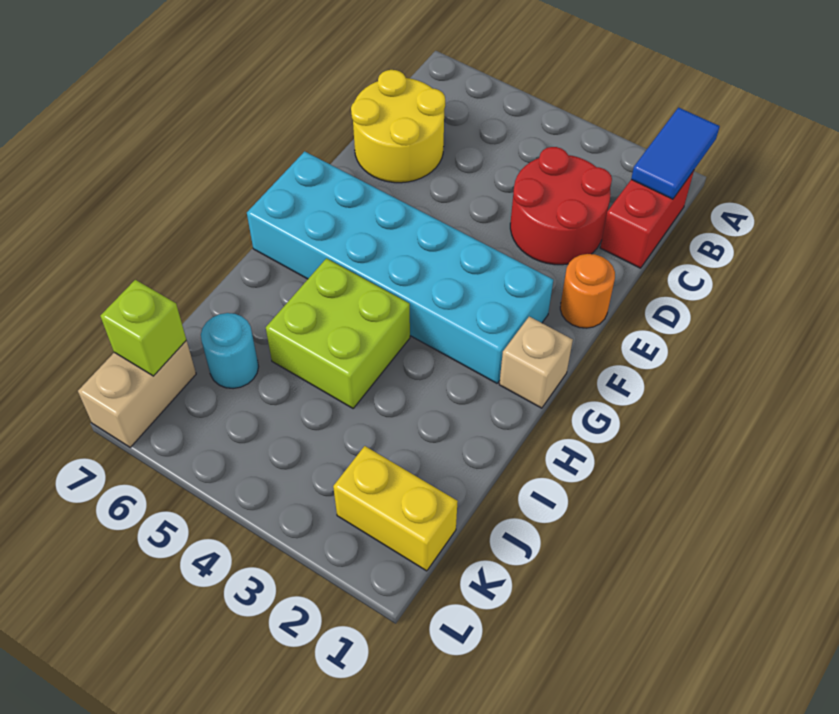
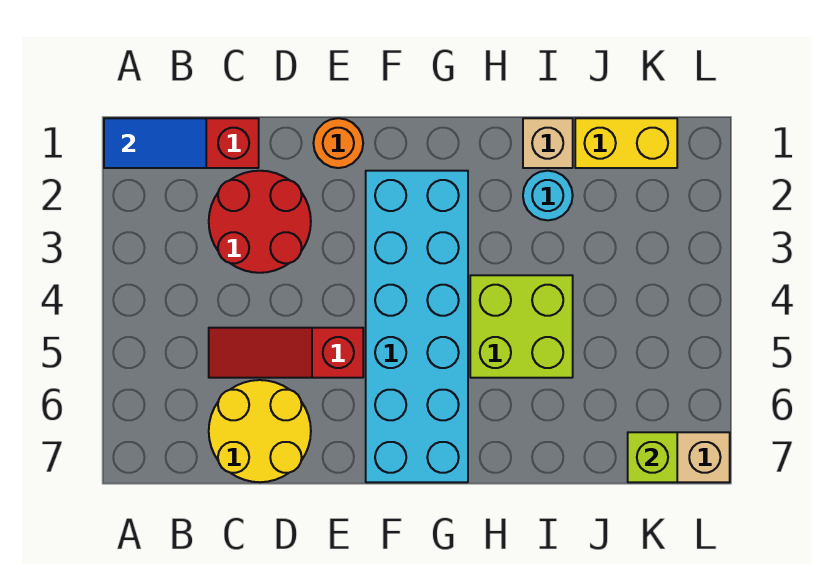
none -> red slope C5:E5 level 1 top E
tan brick G1 level 1 -> tan brick I1 level 1
cyan round brick J6 level 1 -> cyan round brick I2 level 1
yellow brick K1:K2 level 1 -> yellow brick J1:K1 level 1

